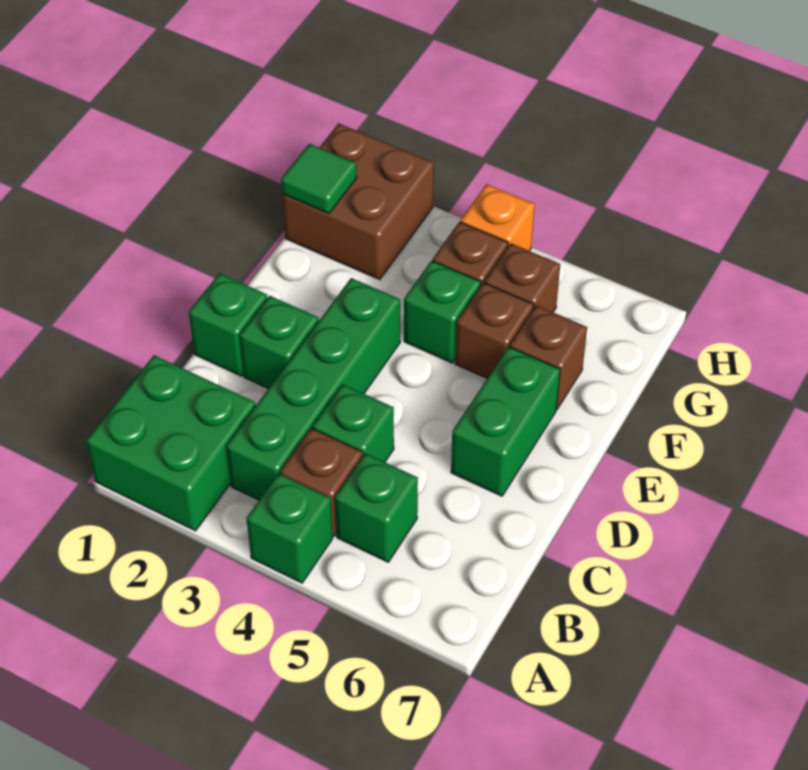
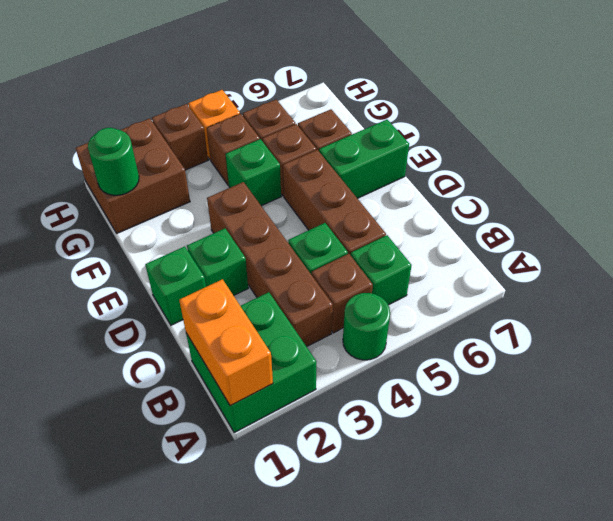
none -> orange brick A1:B1 level 2
green brick A4 level 1 -> green round brick A4 level 1
green brick B3:E3 level 1 -> brown brick B3:E3 level 1
none -> brown brick C5:E5 level 1
green brick D6:E6 level 1 -> green brick E6:E7 level 1
green tile G1 level 2 -> green round brick G1 level 2
none -> brown brick H3 level 1

